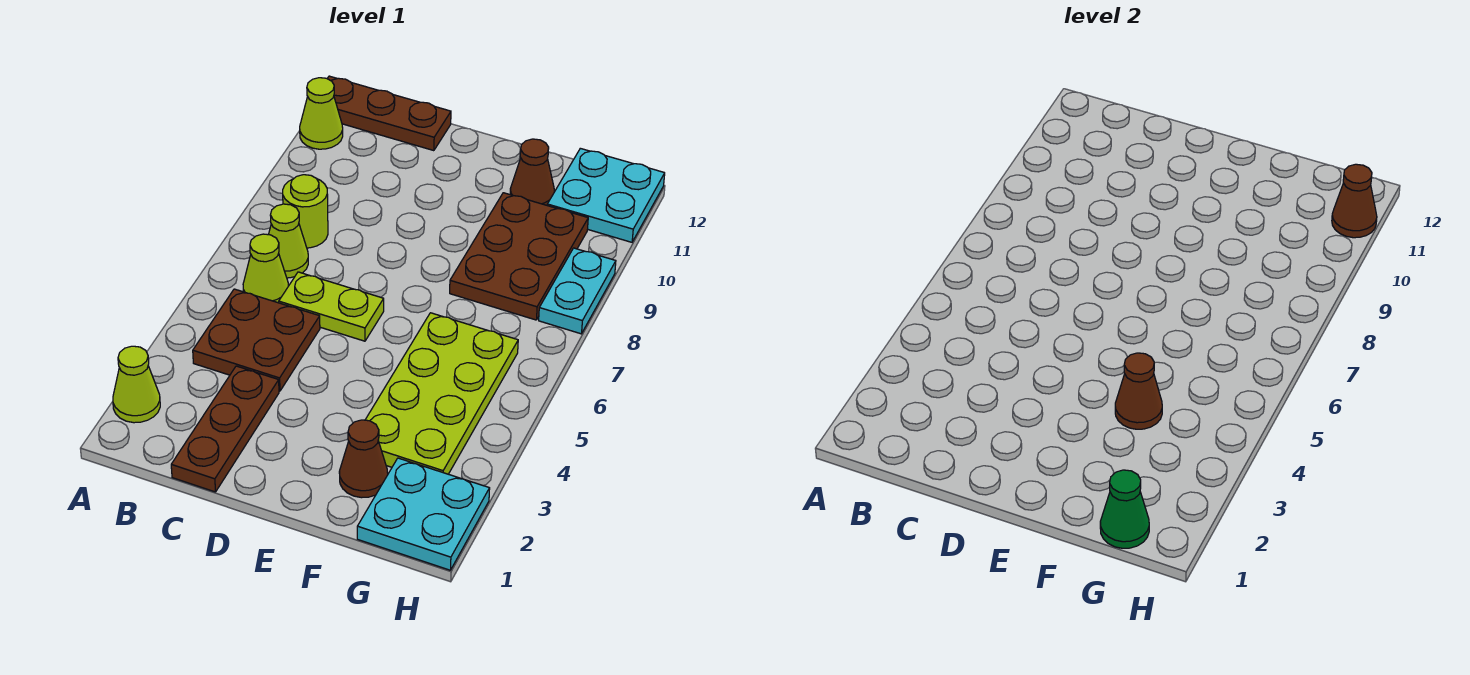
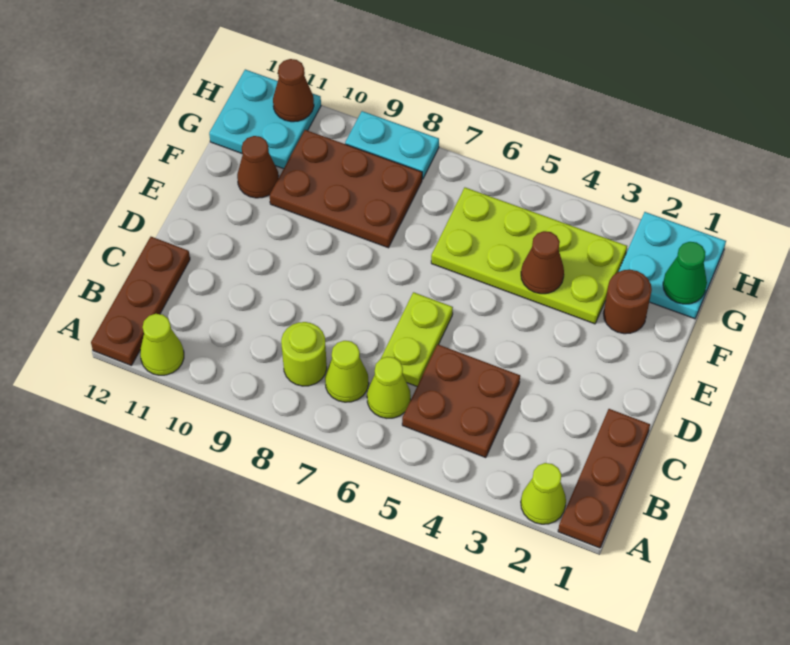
brown plate C1:C3 level 1 -> brown plate A1:C1 level 1
brown cone F2 level 1 -> brown round brick F2 level 1

